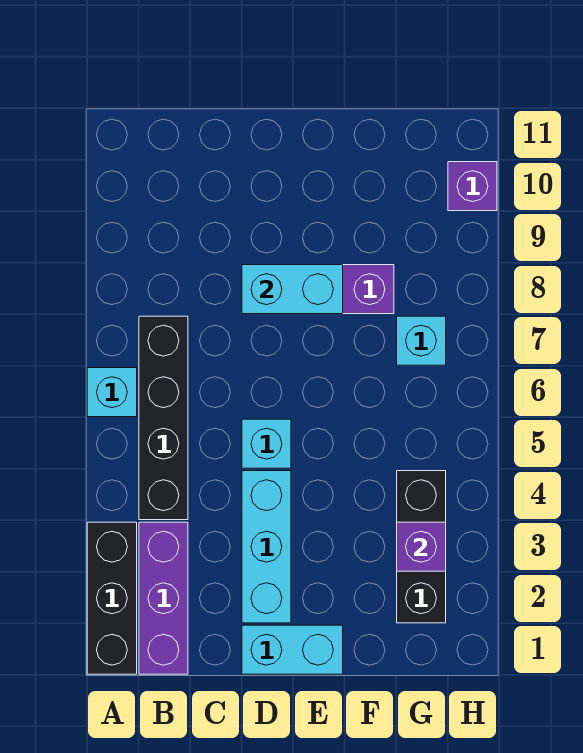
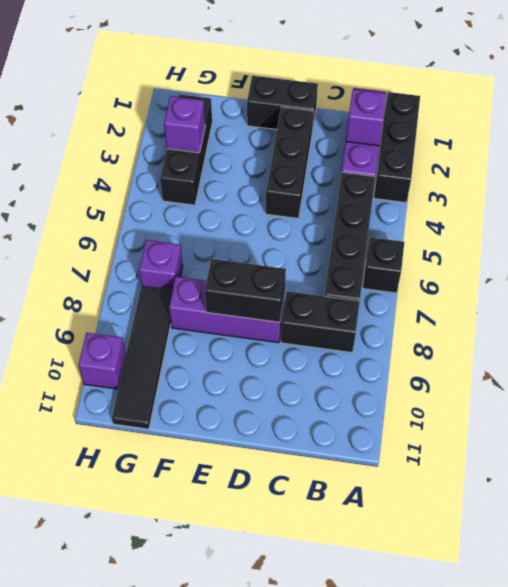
cyan brick A6 level 1 -> black brick A6 level 1
none -> purple brick B2 level 2
none -> black brick B8:C8 level 1
cyan brick D1:E1 level 1 -> black brick D1:E1 level 1
cyan brick D2:D4 level 1 -> black brick D2:D4 level 1
cyan brick D5 level 1 -> none
cyan brick D8:E8 level 2 -> black brick D8:E8 level 2
cyan brick G7 level 1 -> purple brick G7 level 1
none -> black tile G8:G11 level 1

